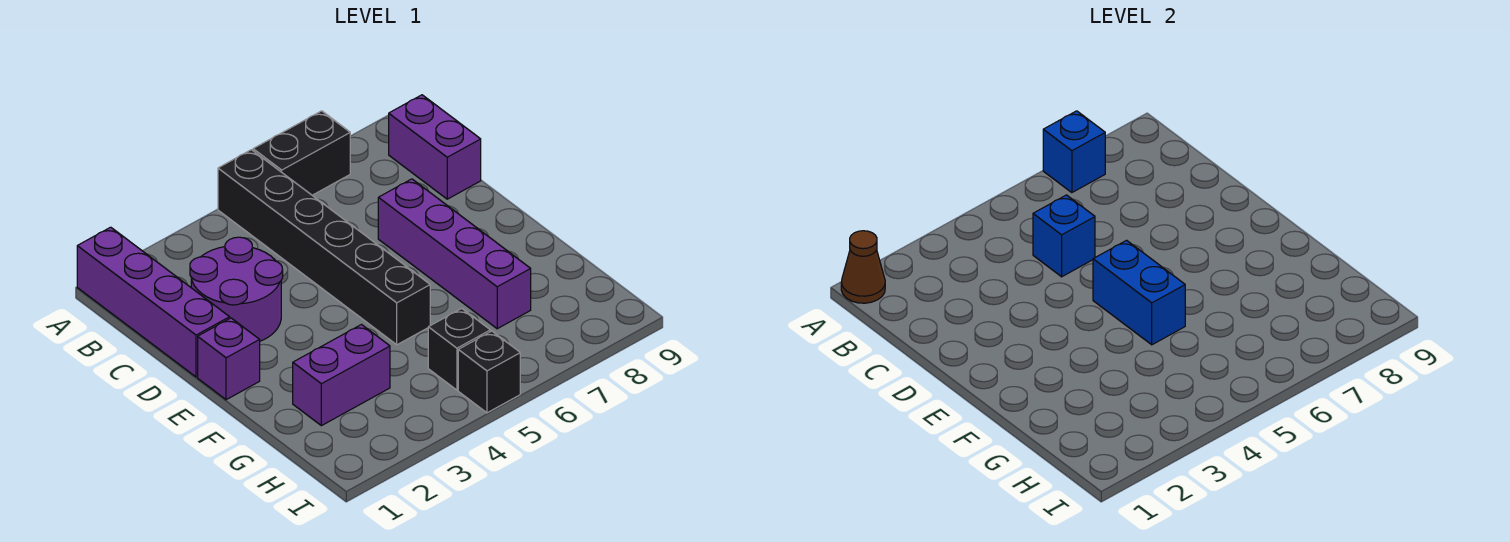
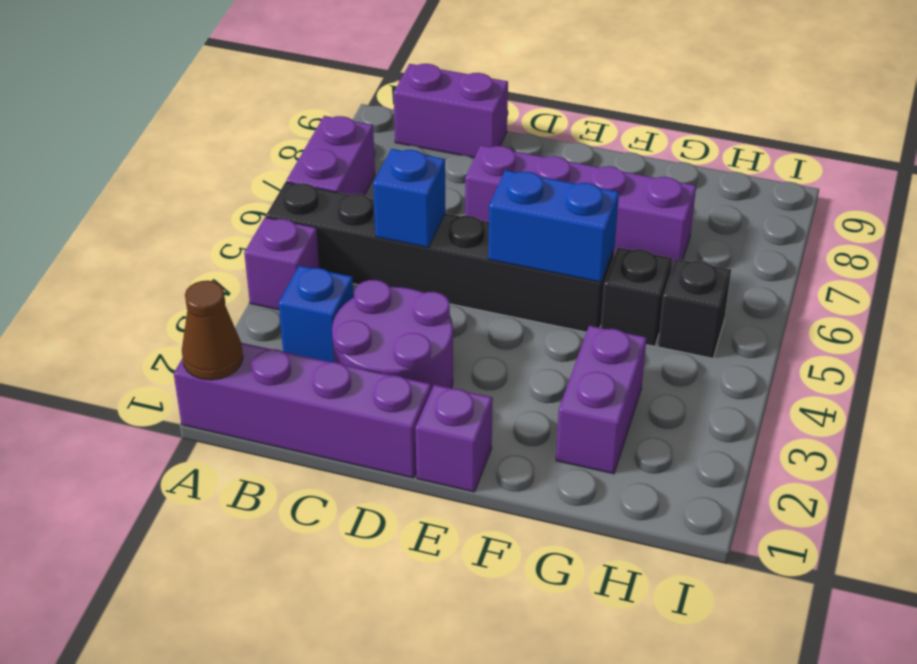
none -> purple brick A4 level 1
black brick A6:A7 level 1 -> purple brick A6:A7 level 1
blue brick A7 level 2 -> blue brick B3 level 1
black brick I5 level 1 -> black brick G5 level 1

